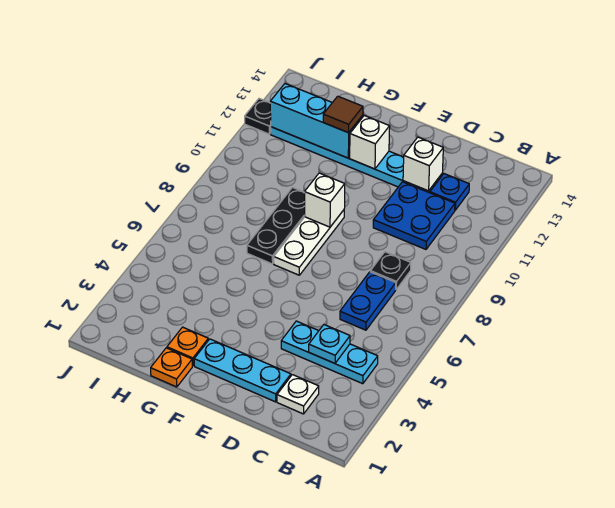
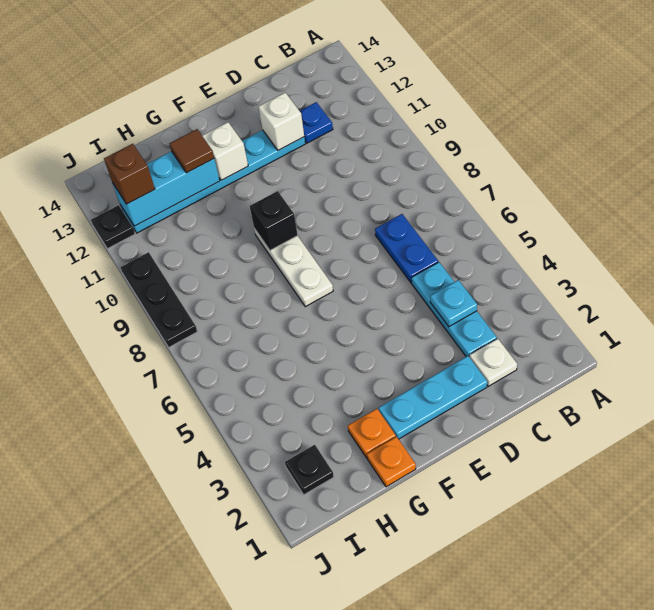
cyan plate B4:D4 level 1 -> cyan plate C3:C5 level 1
black plate C8 level 1 -> black plate I2 level 1
blue plate C10:D11 level 1 -> none
white brick F9 level 2 -> black brick F9 level 2
black plate G7:G9 level 1 -> black plate J8:J10 level 1
none -> brown brick I12 level 3

